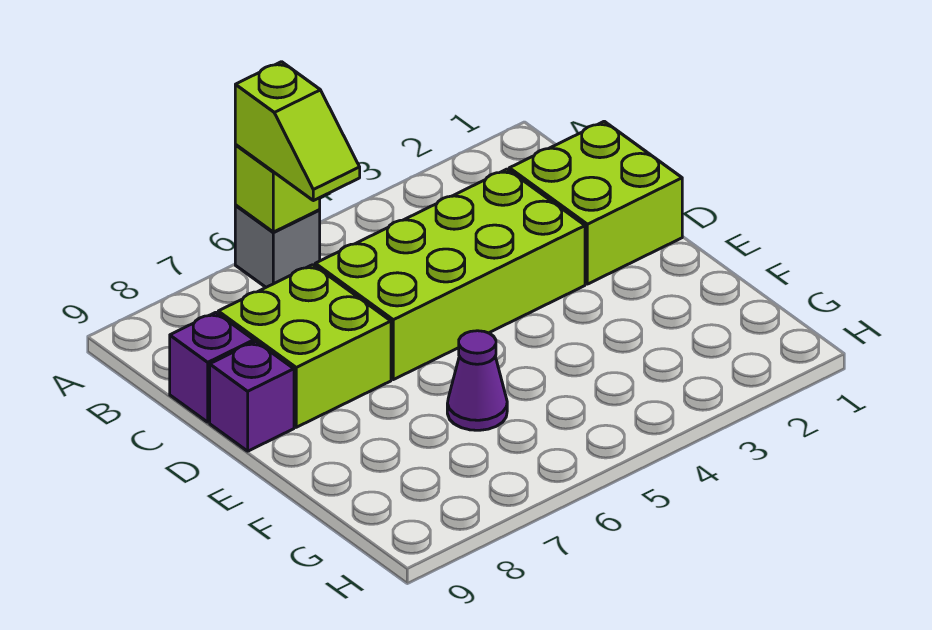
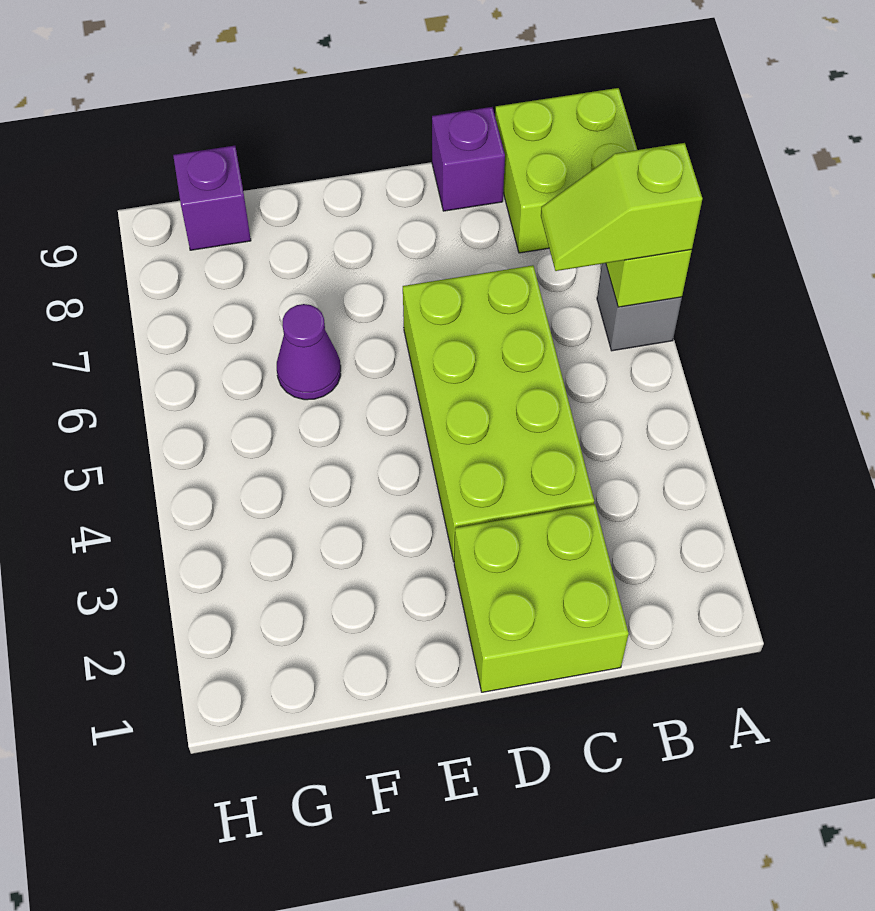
lime brick C7:D8 level 1 -> lime brick A8:B9 level 1
purple brick D9 level 1 -> purple brick G9 level 1

